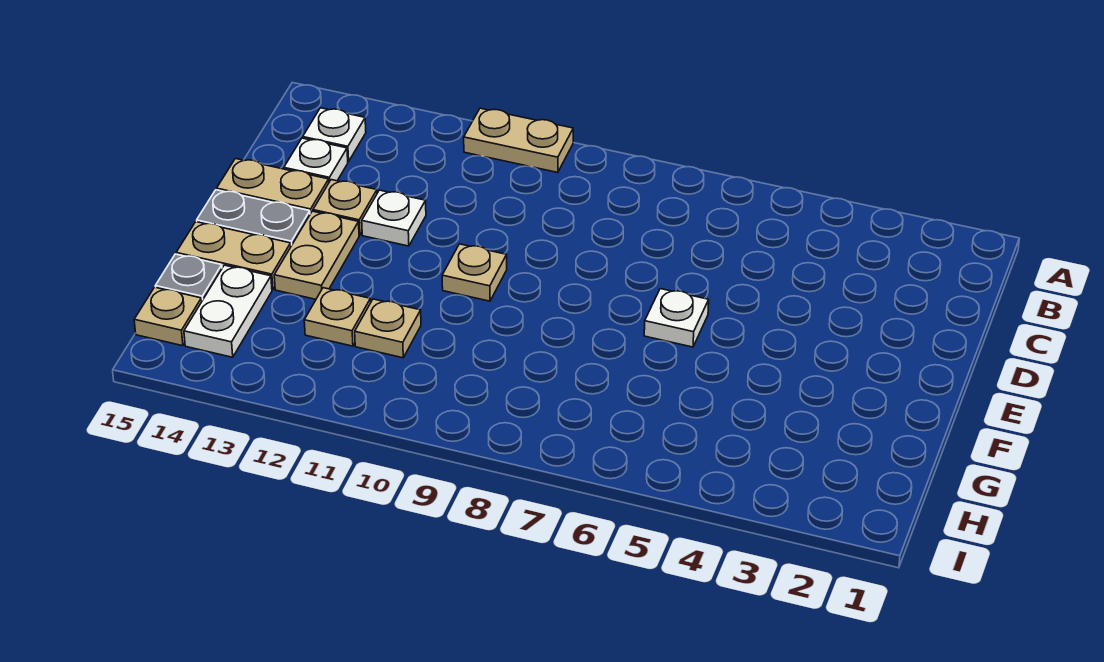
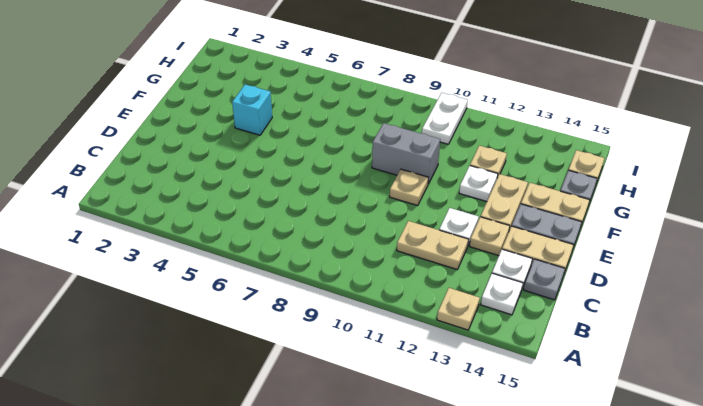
tan plate A10:A11 level 1 -> tan plate C11:C12 level 1
none -> grey plate C15 level 1
white plate E6 level 1 -> white plate F12 level 1
none -> cyan brick F4 level 1
none -> grey brick F9:F10 level 1
tan plate G11 level 1 -> tan plate A13 level 1
white plate G14:H14 level 1 -> white plate H10:I10 level 1

